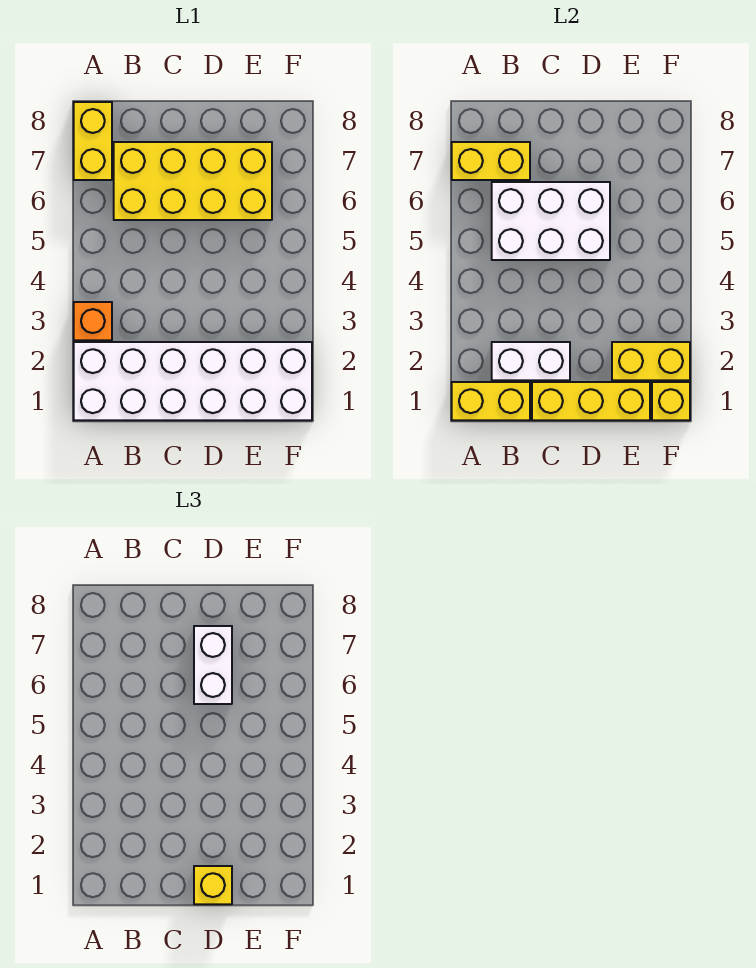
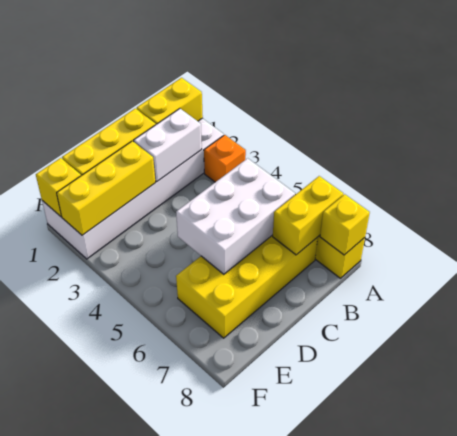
yellow brick D1 level 3 -> yellow brick A8 level 2
white brick D6:D7 level 3 -> none
yellow brick E2:F2 level 2 -> yellow brick D2:F2 level 2

